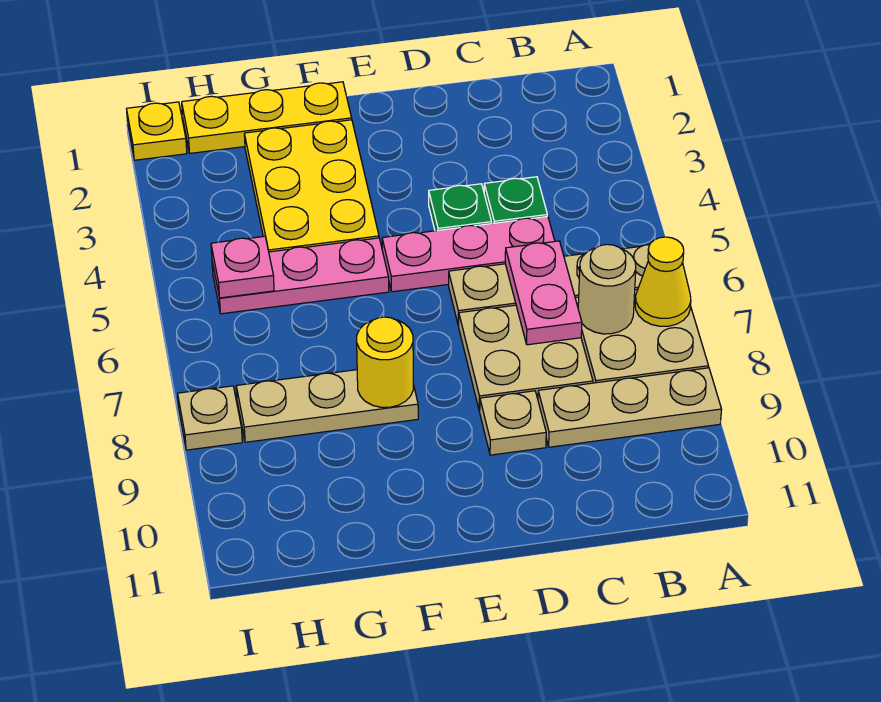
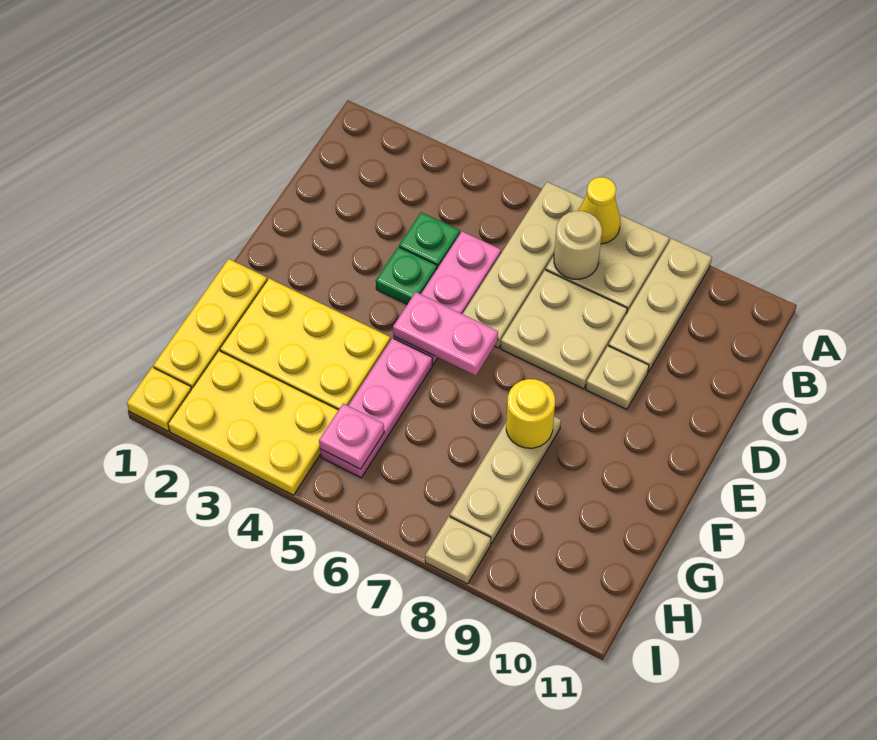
pink plate C6:C7 level 2 -> pink plate E5:E6 level 2
none -> yellow plate H2:I4 level 1

